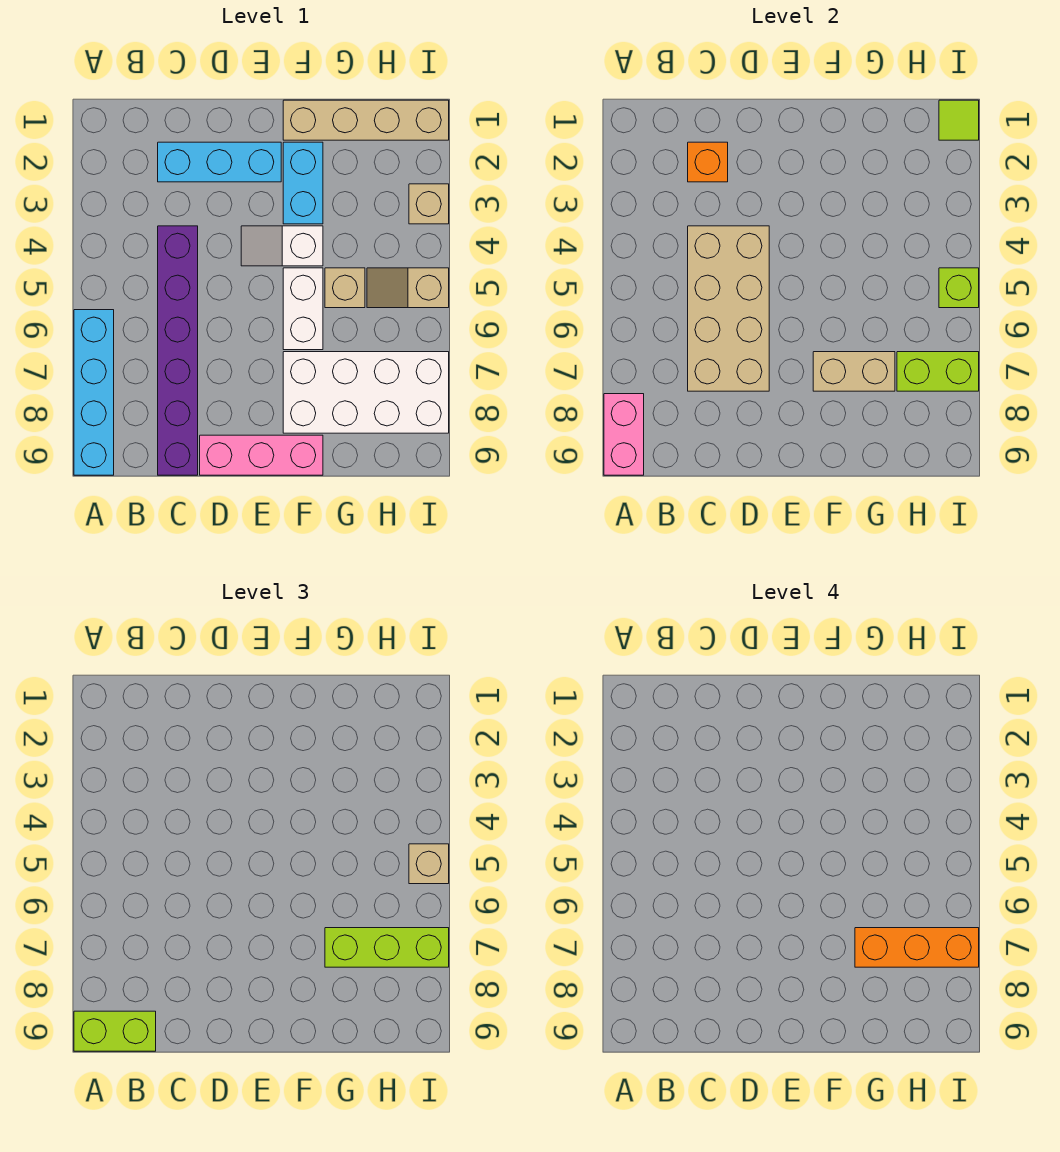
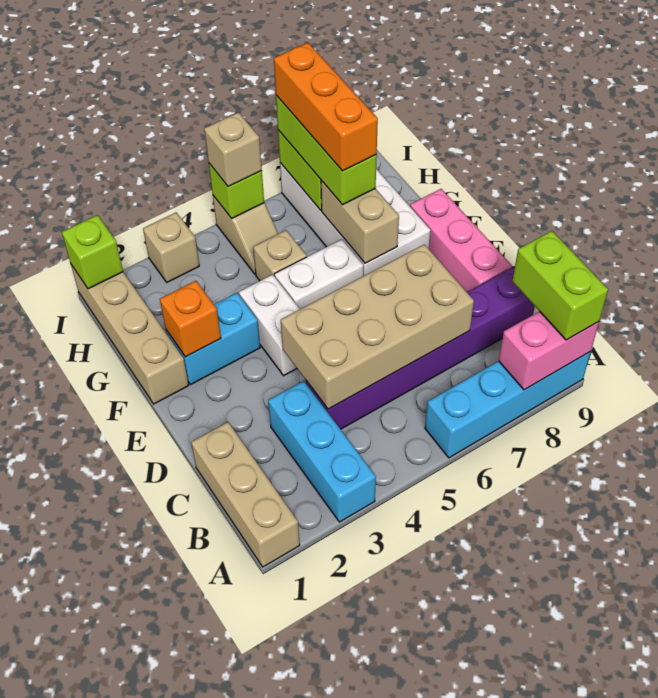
none -> tan brick A1:C1 level 1
cyan brick C2:E2 level 1 -> cyan brick A3:C3 level 1
orange brick C2 level 2 -> orange brick F2 level 2
white slope E4:F4 level 1 top F -> white brick E4:F4 level 1
lime tile I1 level 2 -> lime brick I1 level 2

